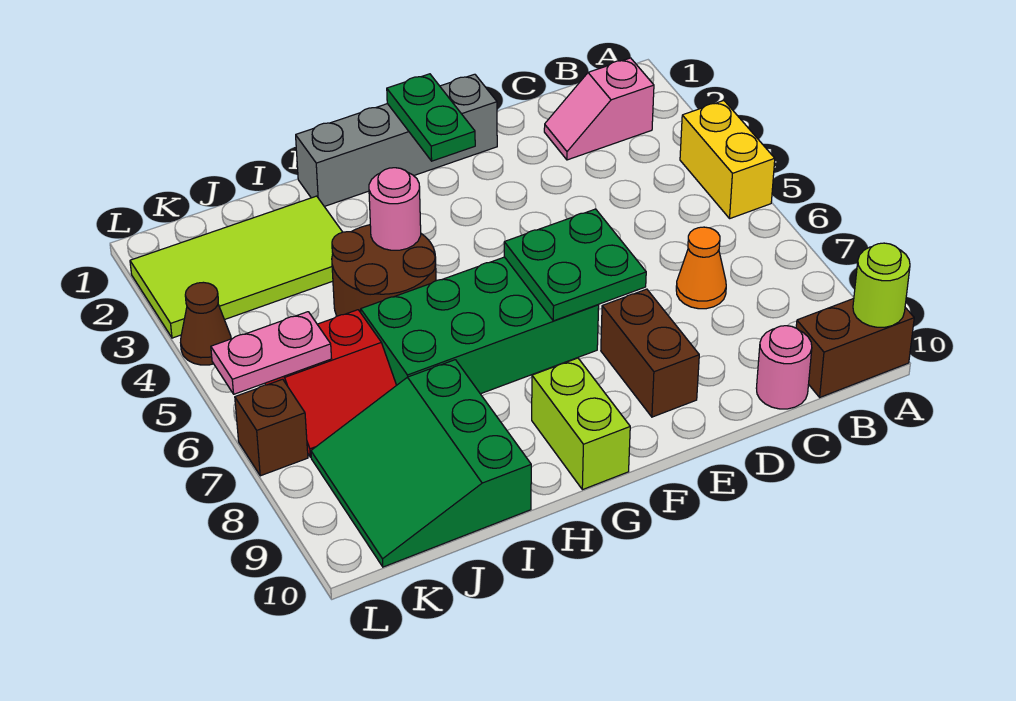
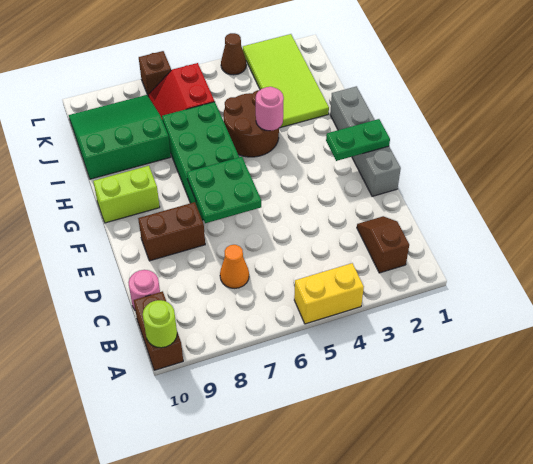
pink slope B2:C2 level 1 top B -> brown slope B2:C2 level 1 top B
pink plate K6:L6 level 2 -> none

